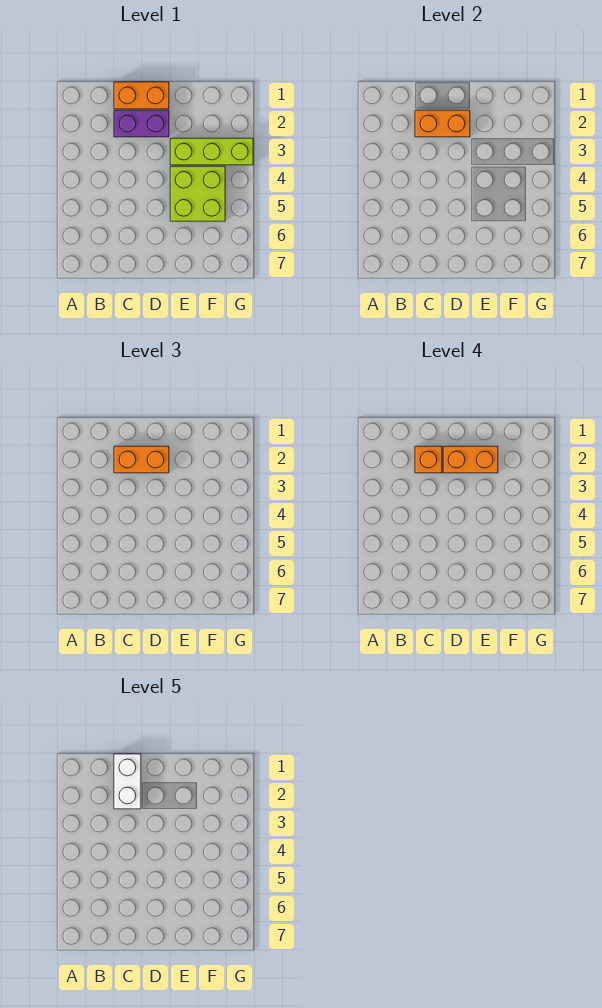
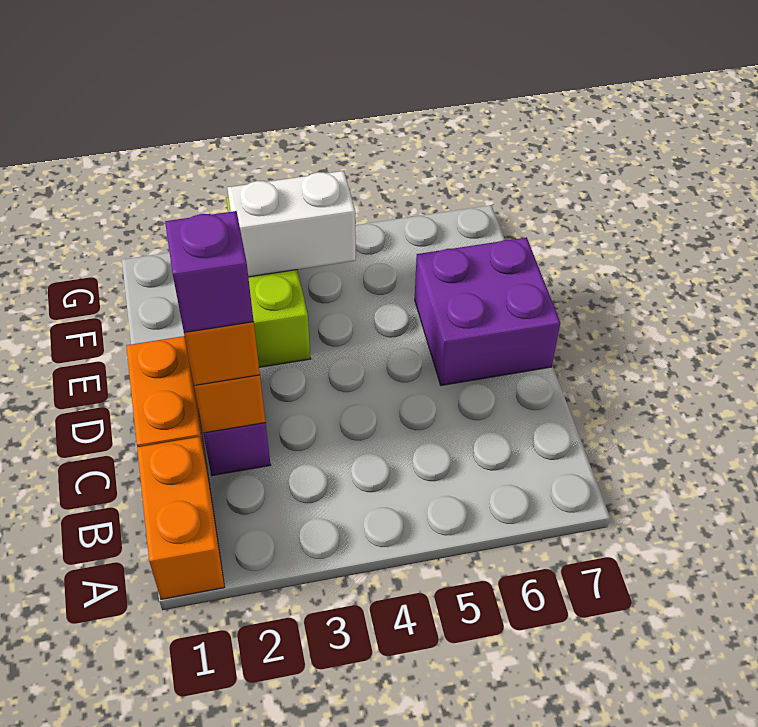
white brick C1:C2 level 5 -> white brick F3:F4 level 2
orange brick C2 level 4 -> purple brick C2 level 4
orange brick D2:E2 level 4 -> orange brick A1:B1 level 1
none -> purple brick D6:E7 level 1
lime brick E4:F5 level 1 -> none

